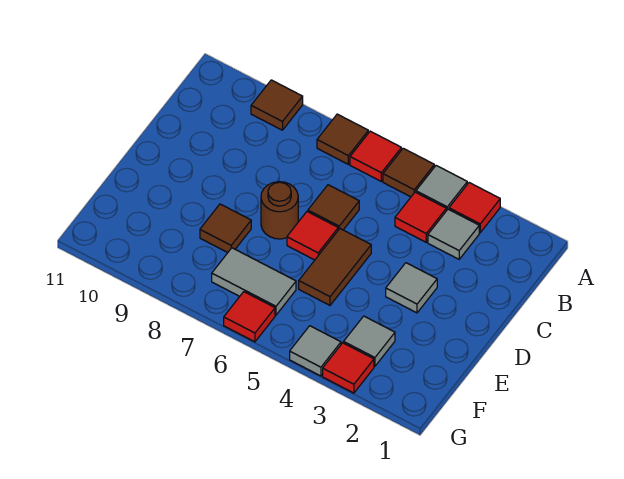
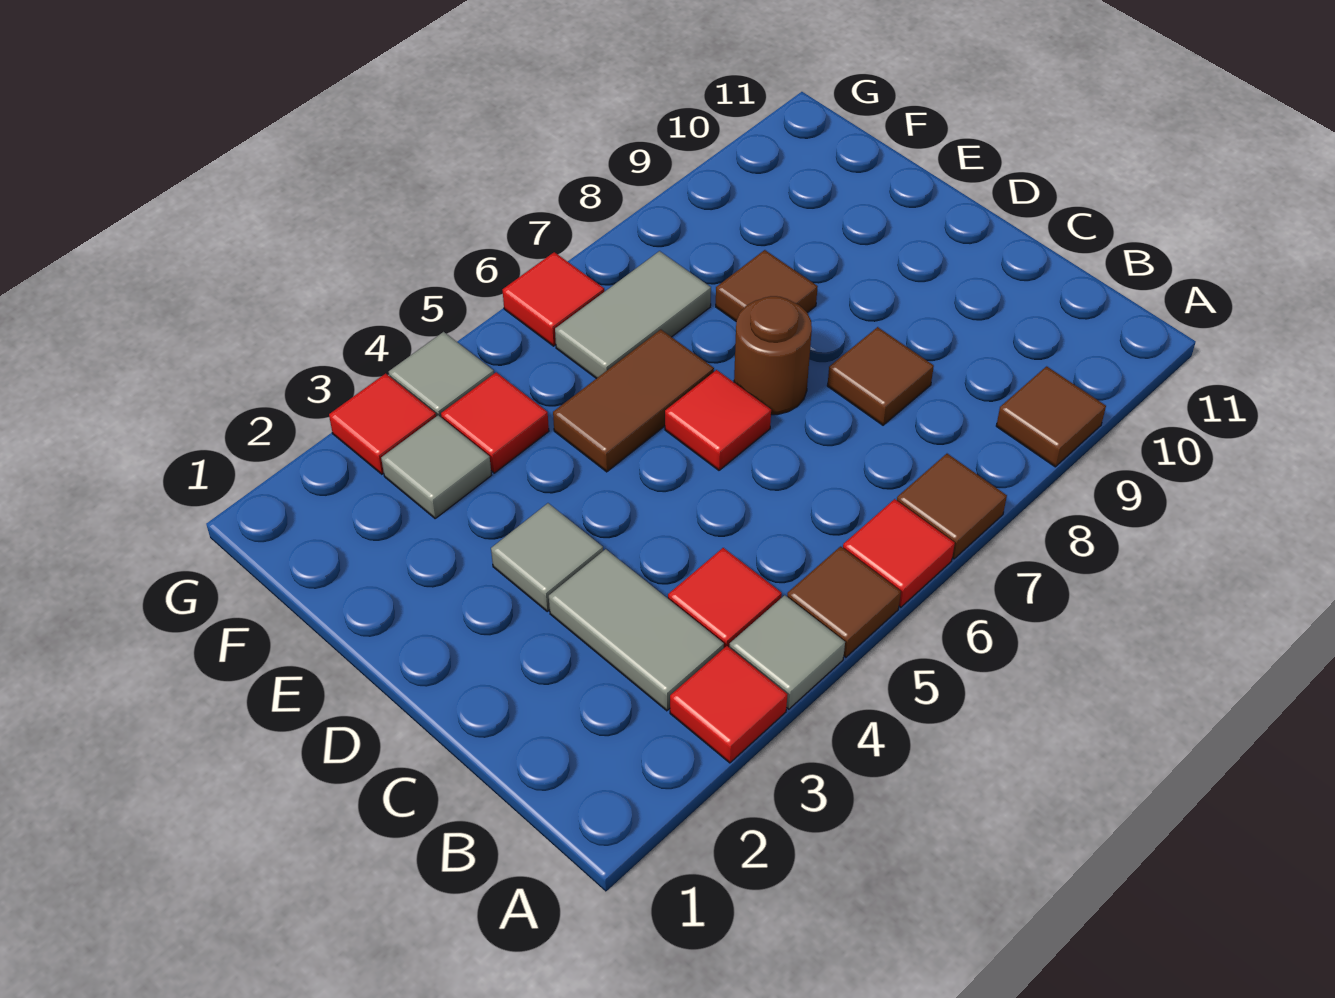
grey tile B3 level 1 -> grey tile B3:C3 level 1
brown tile C6 level 1 -> brown tile C8 level 1
brown tile D5:E5 level 1 -> brown tile E5:E6 level 1
none -> red tile F4 level 1

